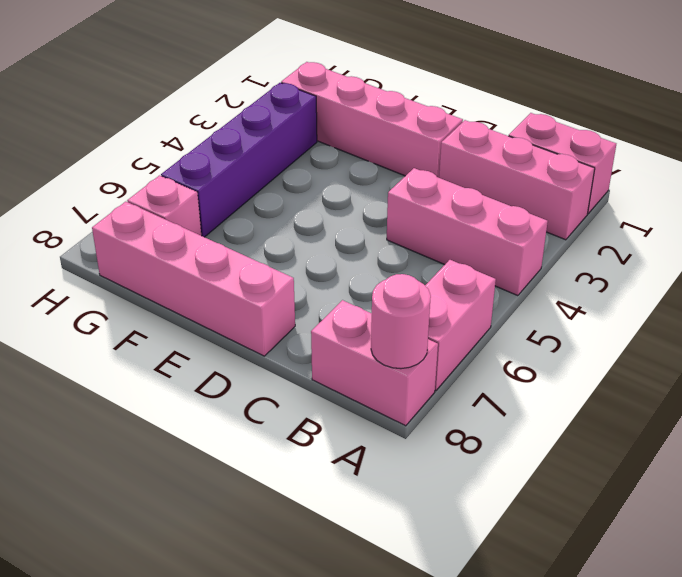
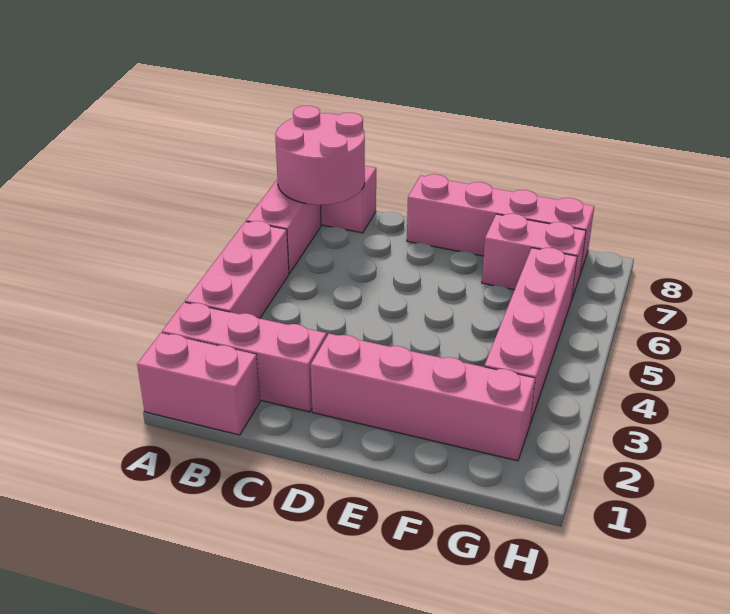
pink brick A4:C4 level 1 -> pink brick A3:A5 level 1
pink round brick A8 level 2 -> pink round brick A7:B8 level 2
purple brick G3:G6 level 1 -> pink brick G3:G6 level 1
pink brick G7 level 1 -> pink brick F7:G7 level 1

